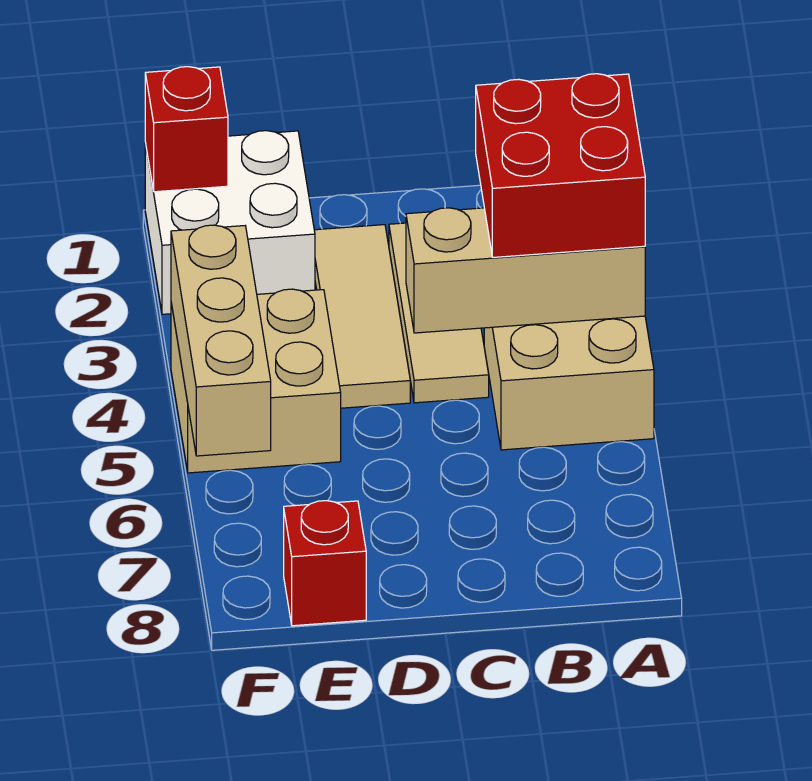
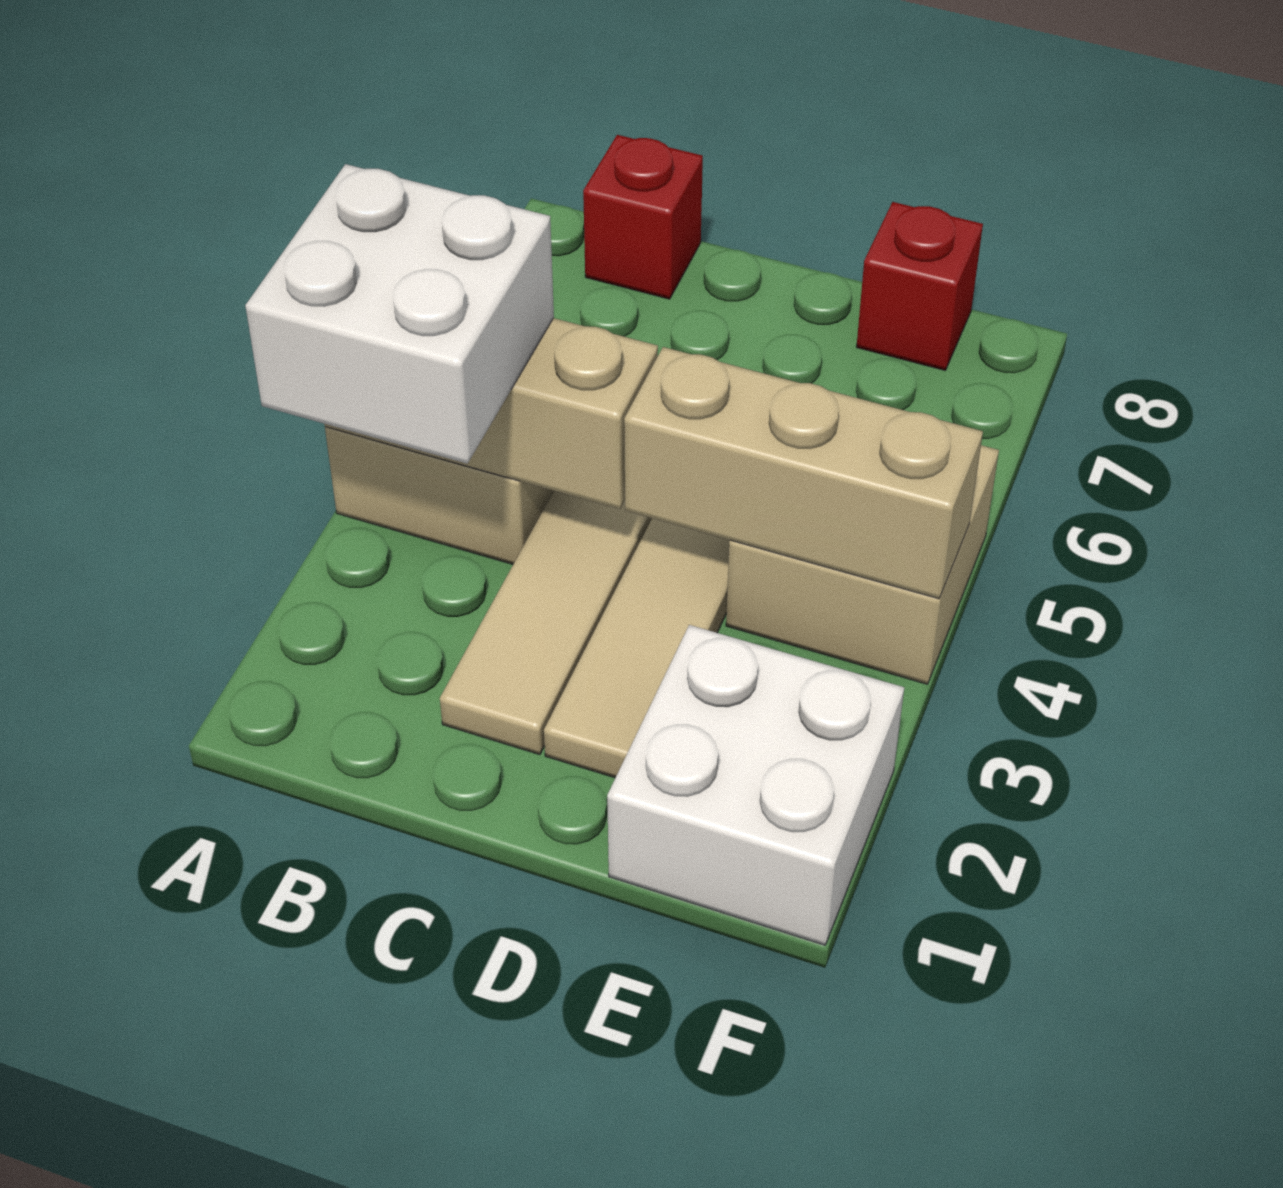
red brick A3:B4 level 3 -> white brick A3:B4 level 3
red brick F1 level 2 -> red brick B8 level 1
tan brick F4:F6 level 2 -> tan brick D4:F4 level 2

